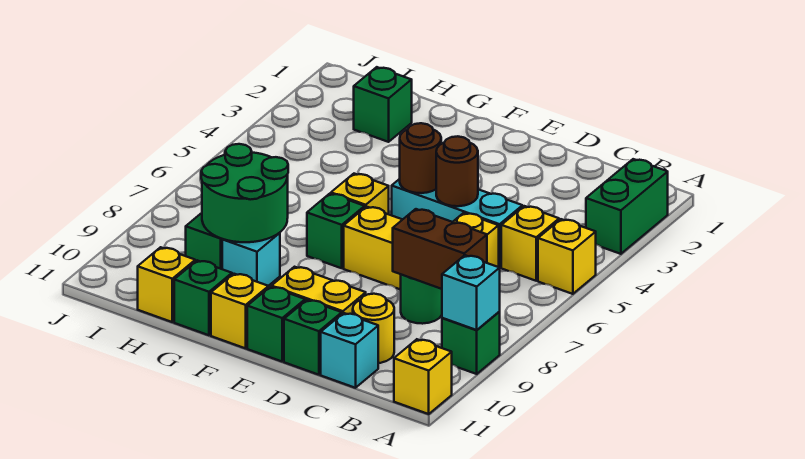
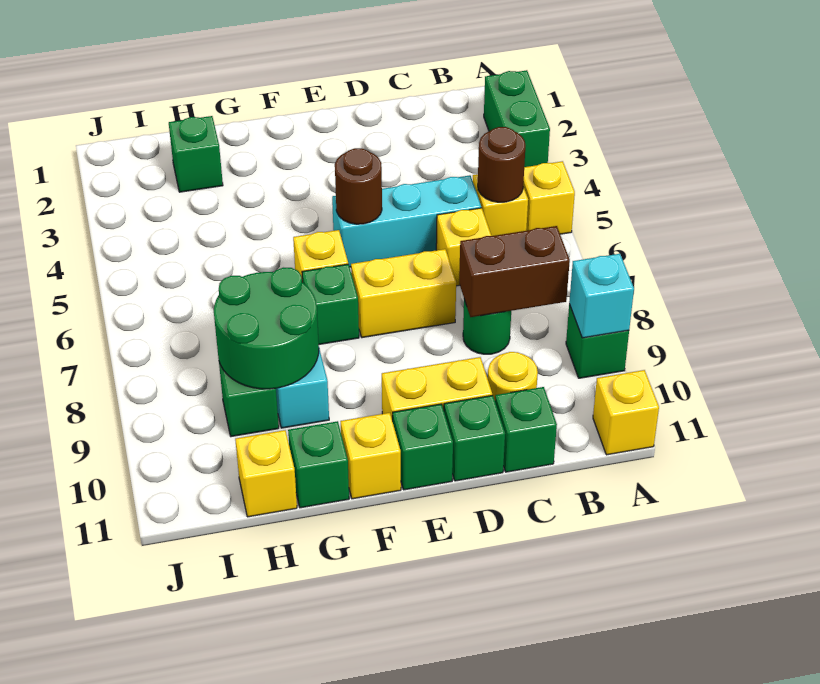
cyan brick C11 level 1 -> green brick C11 level 1
brown round brick D5 level 2 -> brown round brick B5 level 2

